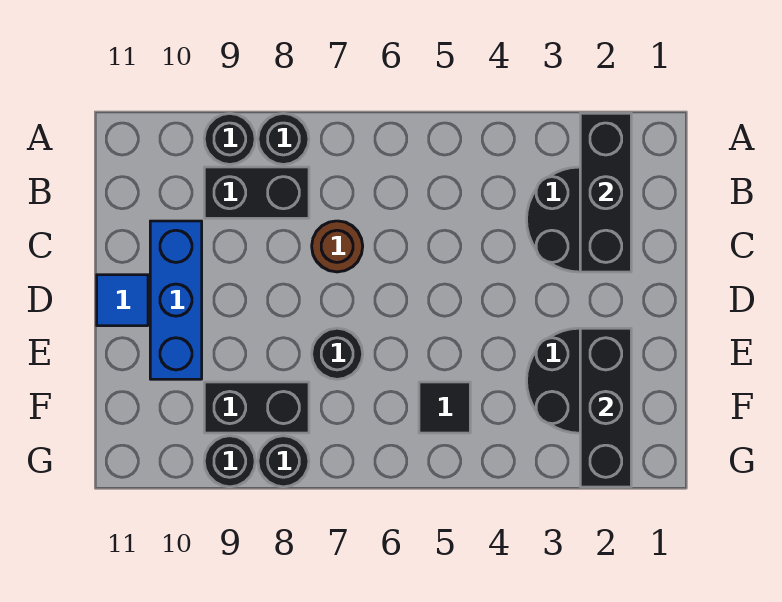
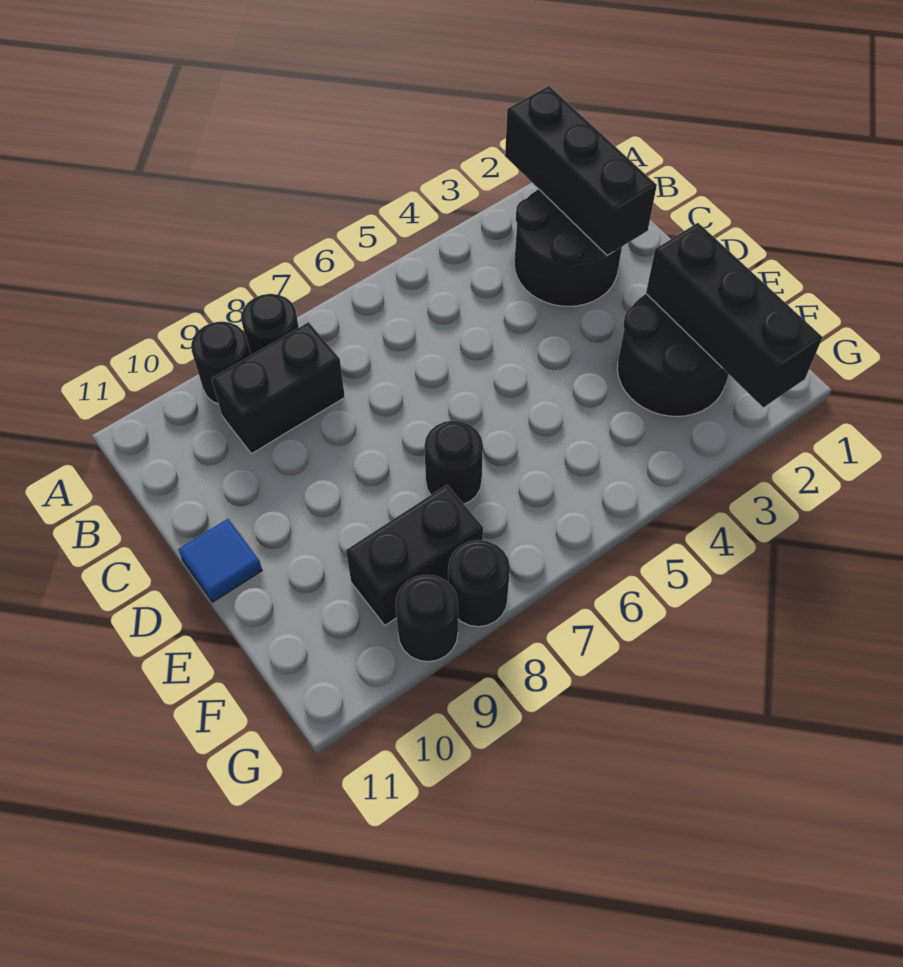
brown round brick C7 level 1 -> none
blue brick C10:E10 level 1 -> none
black tile F5 level 1 -> none

